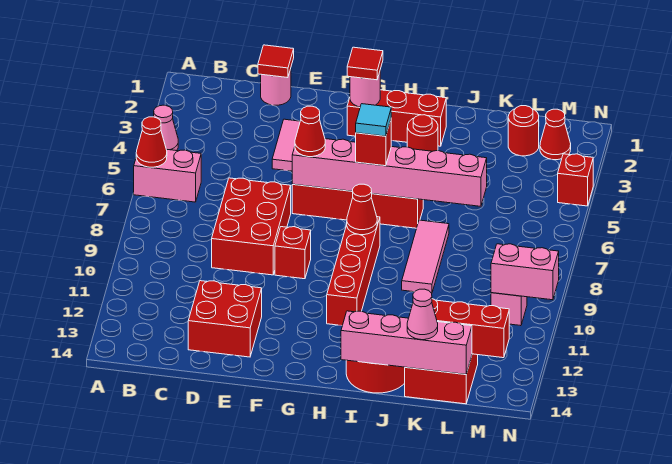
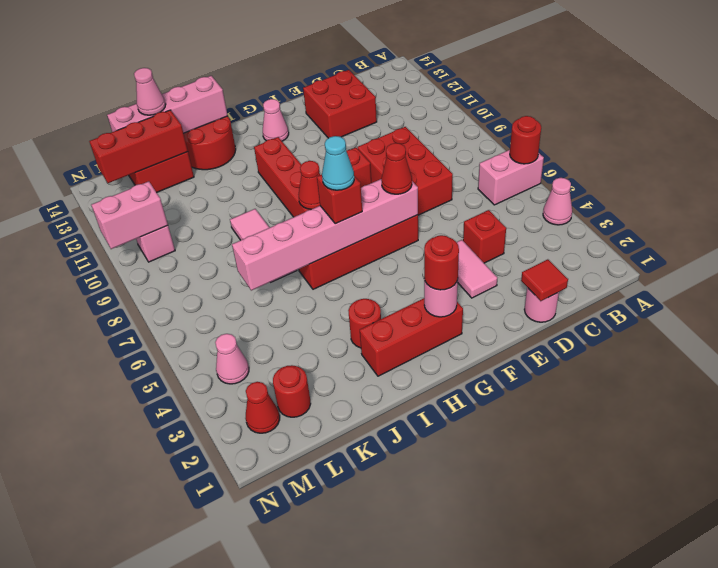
red cone A6 level 2 -> red round brick A6 level 2
red tile G2 level 3 -> red round brick G2 level 3
none -> pink cone G13 level 1
cyan tile H6 level 4 -> cyan cone H6 level 4
none -> pink cone M4 level 1
red brick N4 level 1 -> red brick D4 level 1

